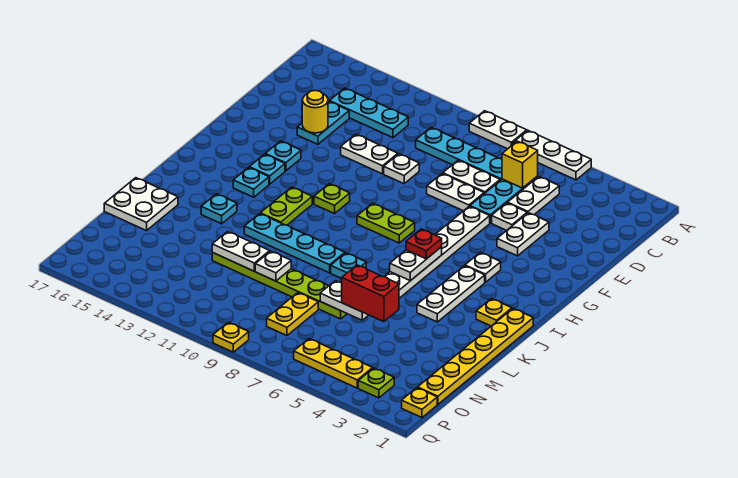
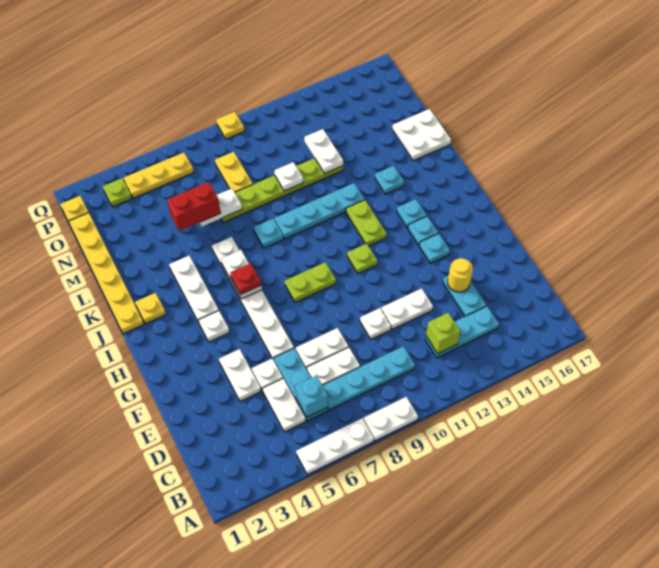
yellow brick C6 level 2 -> cyan brick C6 level 2
none -> lime brick C12 level 2
white plate M11:M12 level 2 -> white plate M12:N12 level 2

